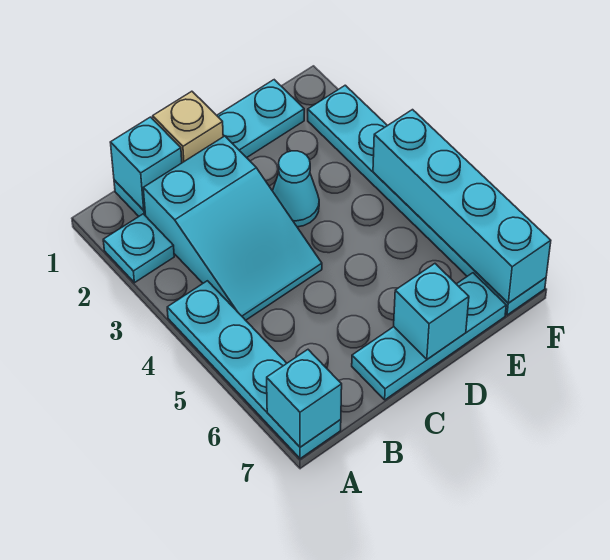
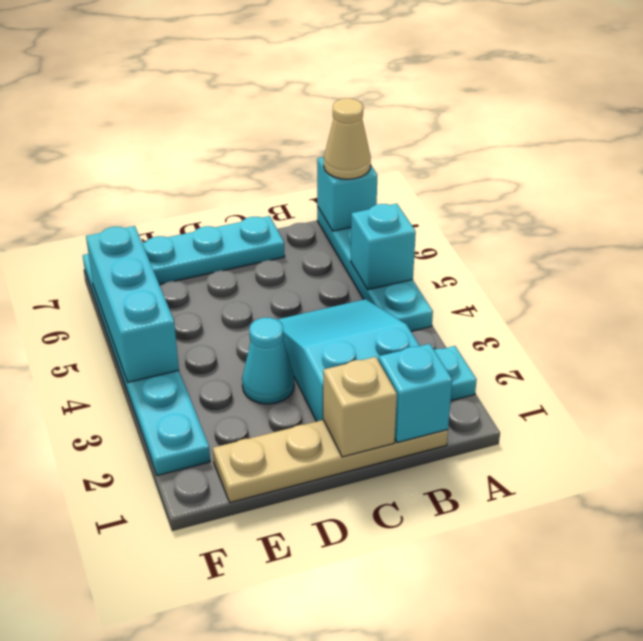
none -> tan cone A7 level 3
cyan plate B1:E1 level 1 -> tan plate B1:E1 level 1
cyan brick D7 level 2 -> cyan brick A5 level 2
cyan brick F4:F7 level 2 -> cyan brick F4:F6 level 2

